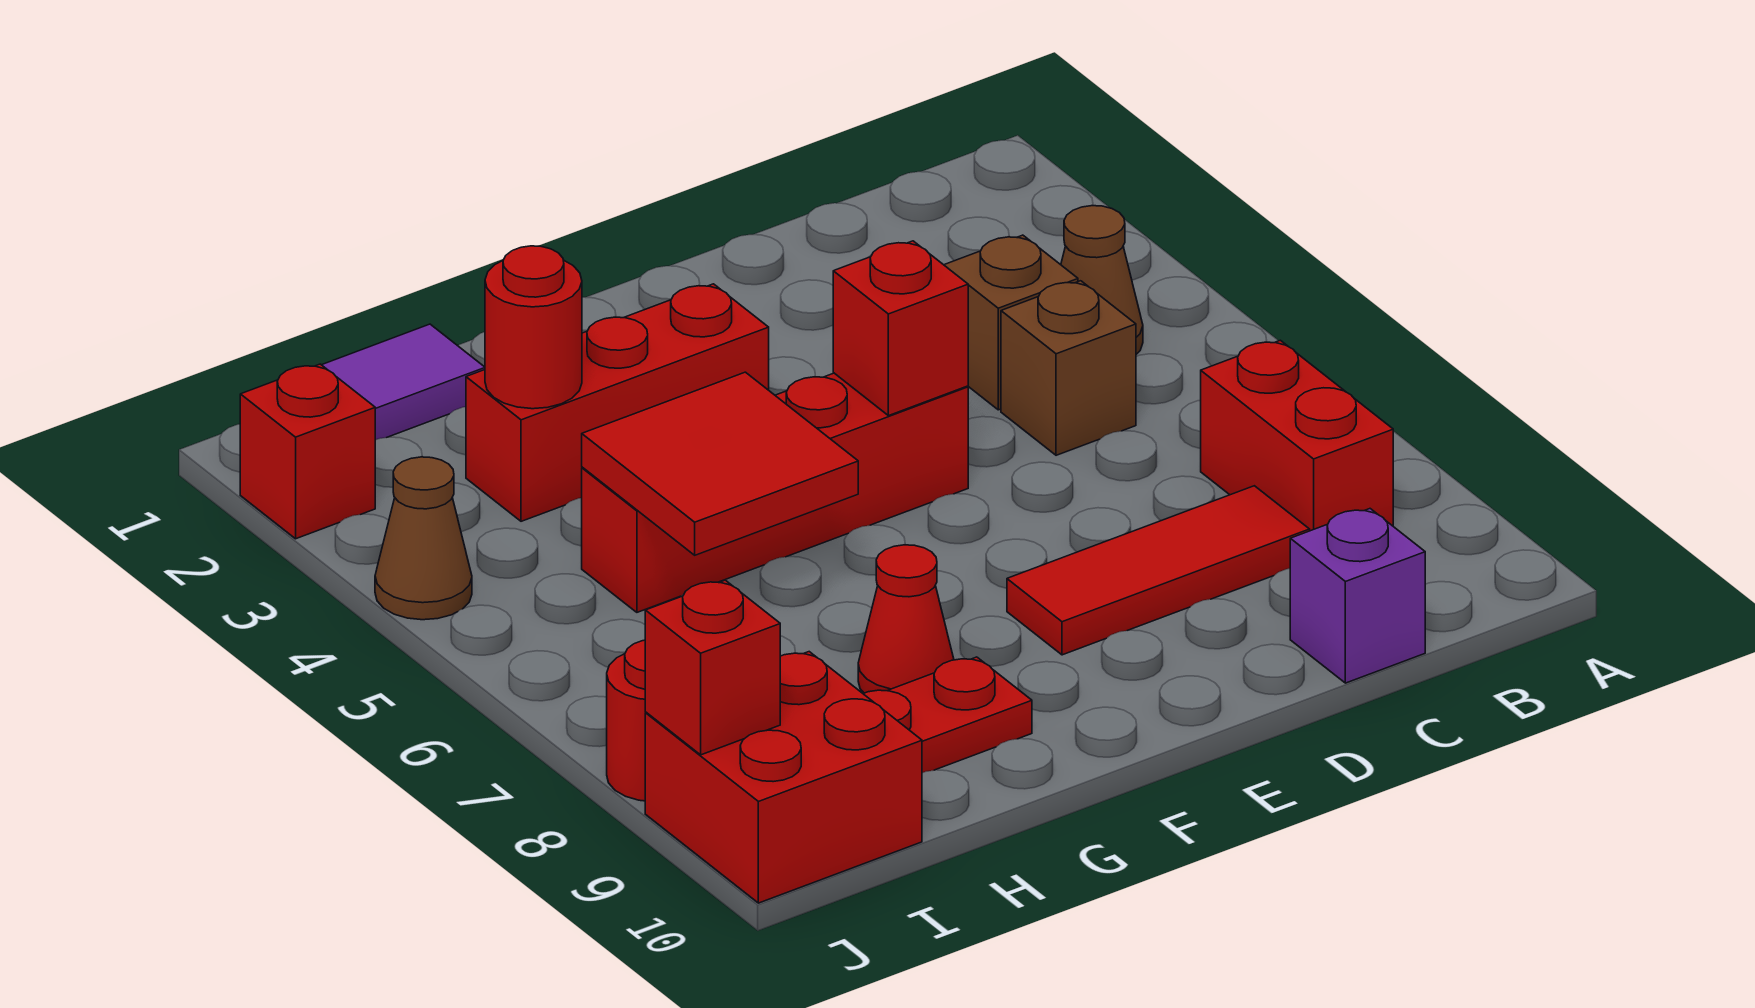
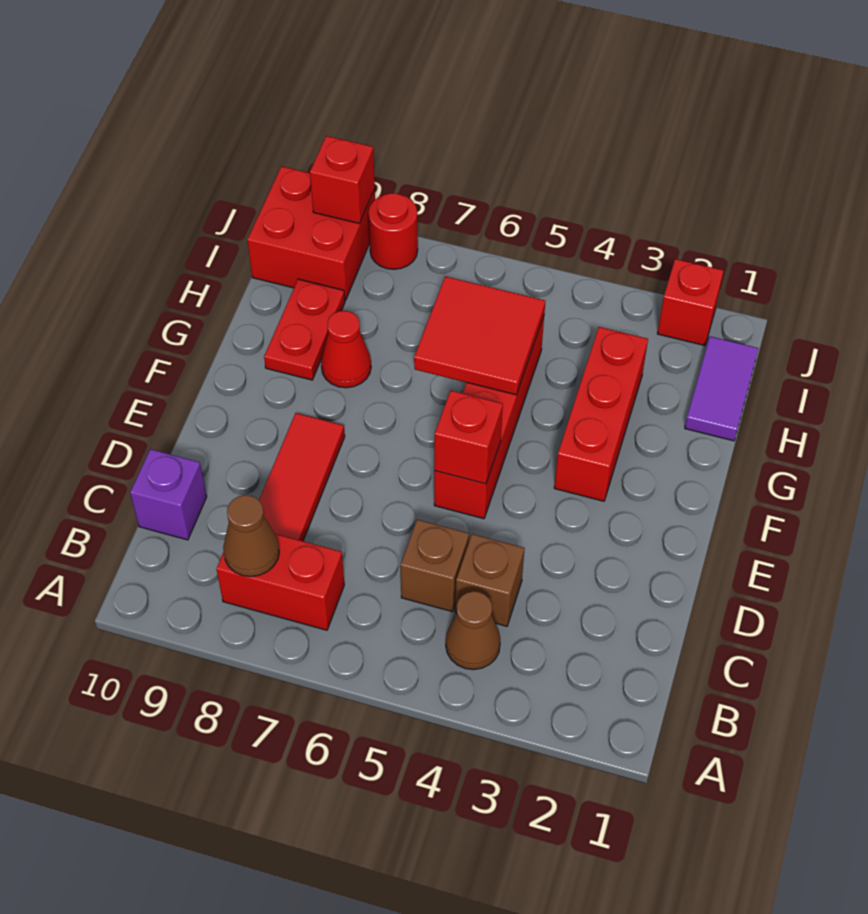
red round brick H3 level 2 -> none
brown cone J4 level 1 -> brown cone B8 level 2

